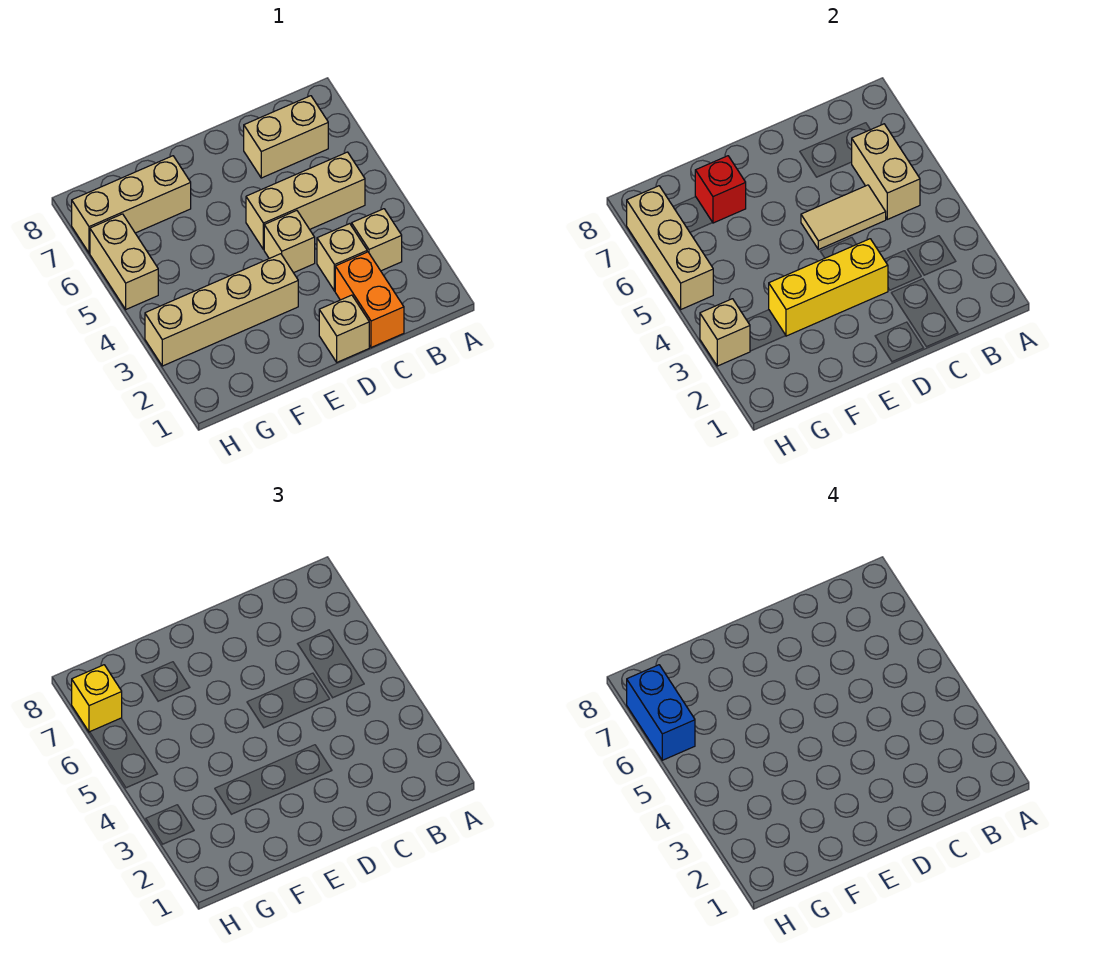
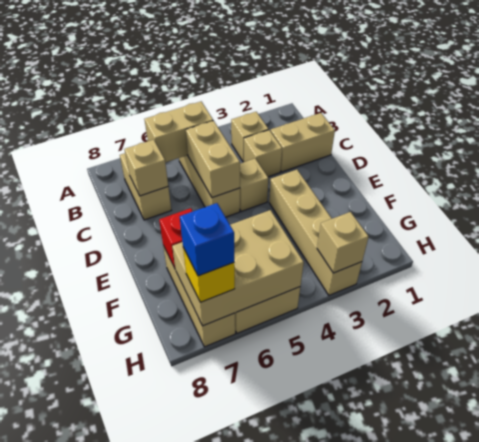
orange brick C1:C2 level 1 -> tan brick C1:C2 level 1
tan tile C5:D5 level 2 -> tan brick C5:D5 level 2
tan brick D1 level 1 -> tan brick C7 level 2
yellow brick D3:F3 level 2 -> none
tan brick H5:H7 level 2 -> tan brick G5:H7 level 2
blue brick H6:H7 level 4 -> blue brick H7 level 4

